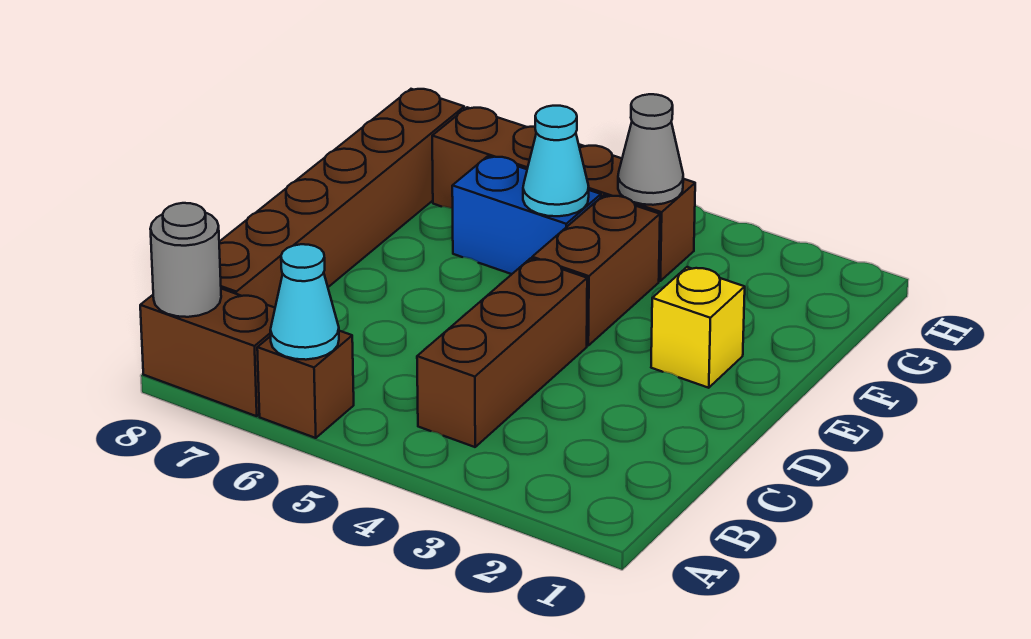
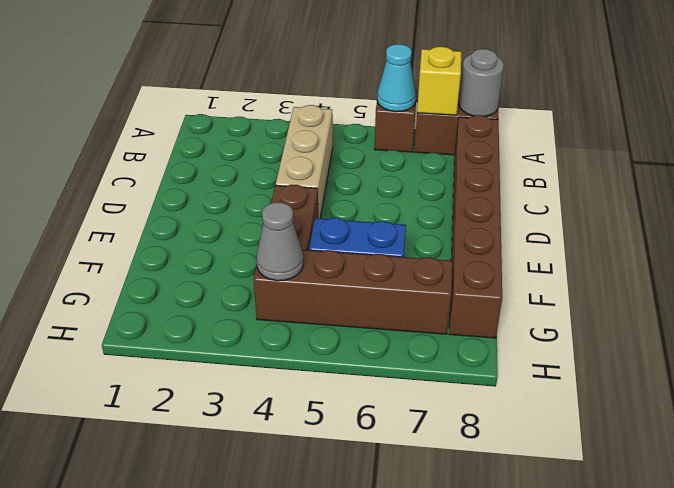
brown brick B4:D4 level 1 -> tan brick B4:D4 level 1
yellow brick E2 level 1 -> yellow brick A7 level 2
cyan cone F5 level 2 -> none

